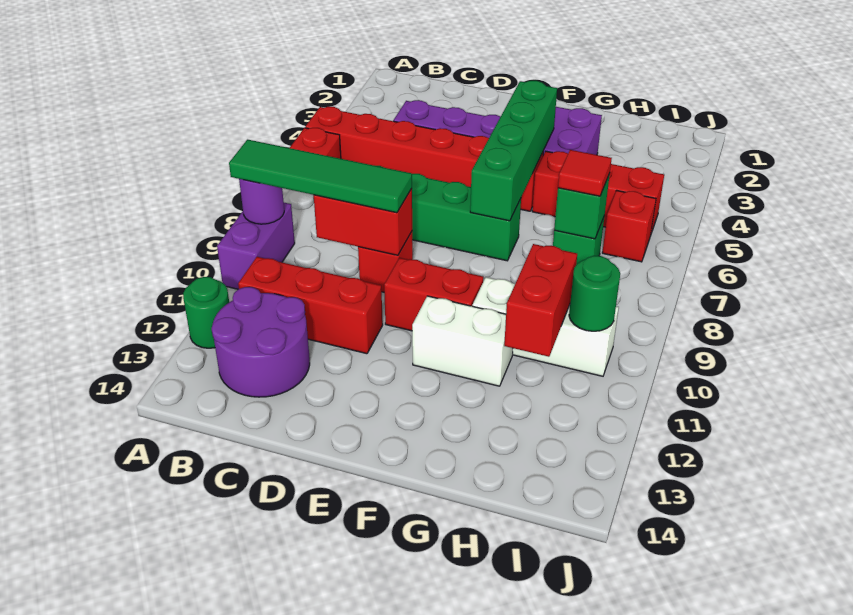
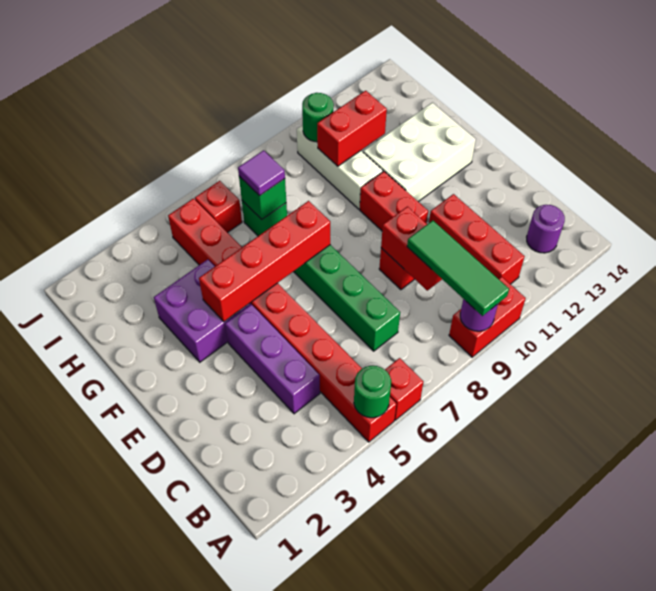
purple brick A9:A10 level 1 -> red brick A9:A10 level 1
green tile A9:D9 level 3 -> green tile A9:C9 level 3
green round brick A12 level 1 -> green round brick A5 level 2
purple round brick B12:C13 level 1 -> purple round brick B13 level 1
green brick F4:F7 level 2 -> red brick F4:F7 level 2
white brick F11:G11 level 1 -> white brick F11:G13 level 1
red tile H7 level 3 -> purple tile H7 level 3

